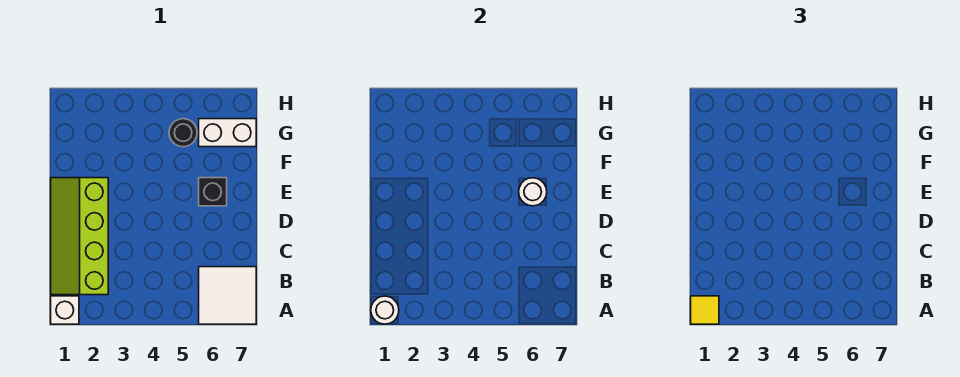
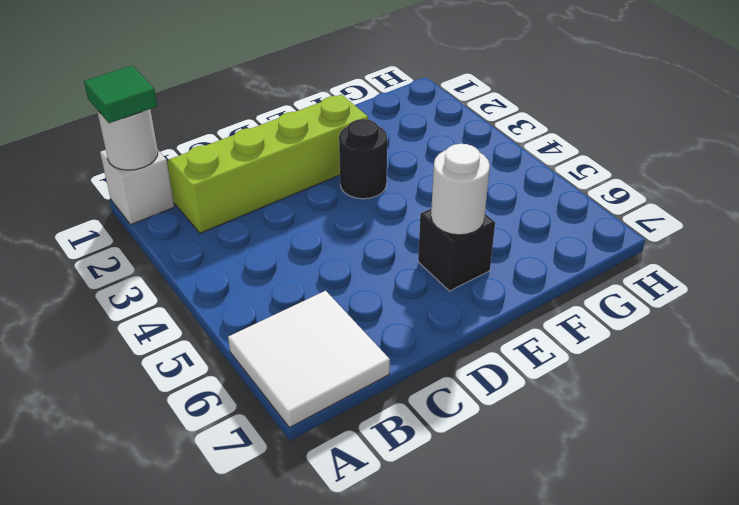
yellow tile A1 level 3 -> green tile A1 level 3
black round brick G5 level 1 -> black round brick E3 level 1
white brick G6:G7 level 1 -> none

